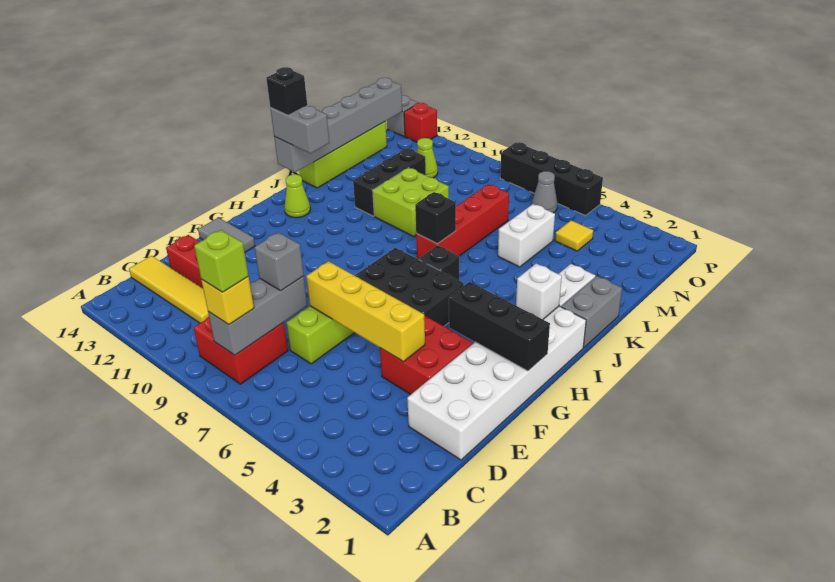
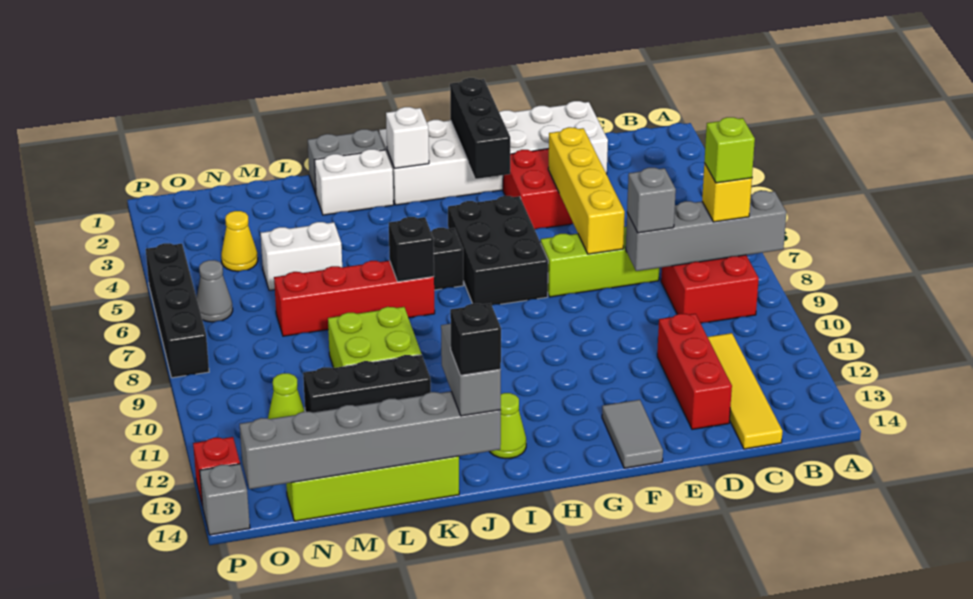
grey brick B8:D8 level 2 -> grey brick A8:D8 level 2
yellow tile N4 level 1 -> yellow cone N4 level 1

